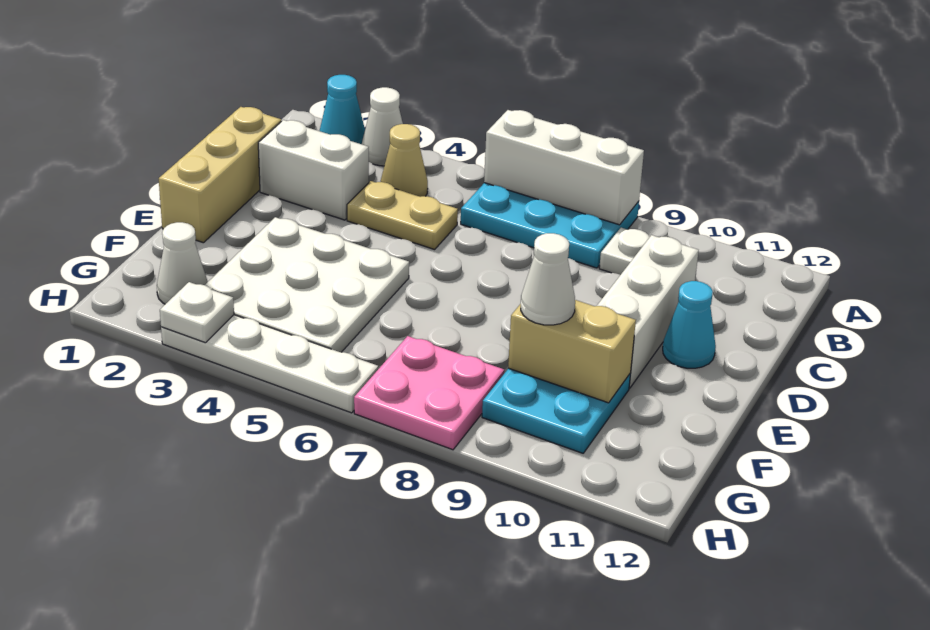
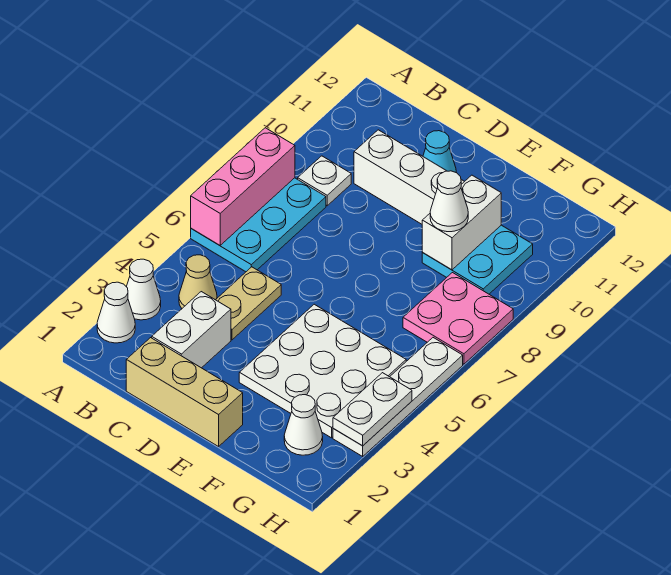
cyan cone A2 level 1 -> white cone A2 level 1
white brick A6:A8 level 2 -> pink brick A6:A8 level 2
tan brick F9:F10 level 2 -> white brick F9:F10 level 2
white plate H3 level 2 -> white plate H3:H4 level 2

